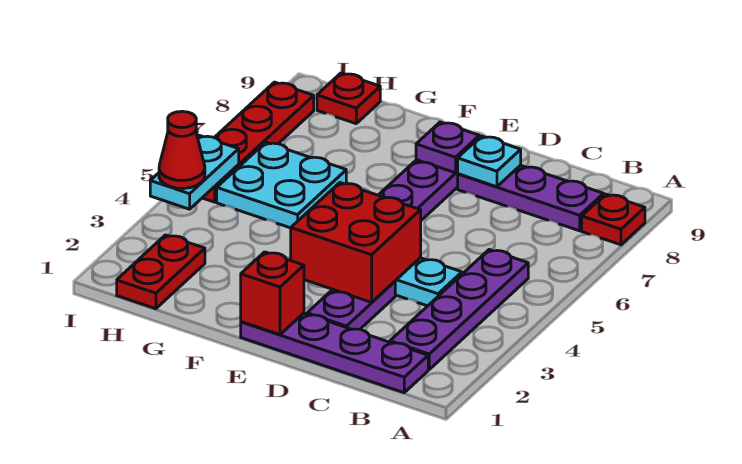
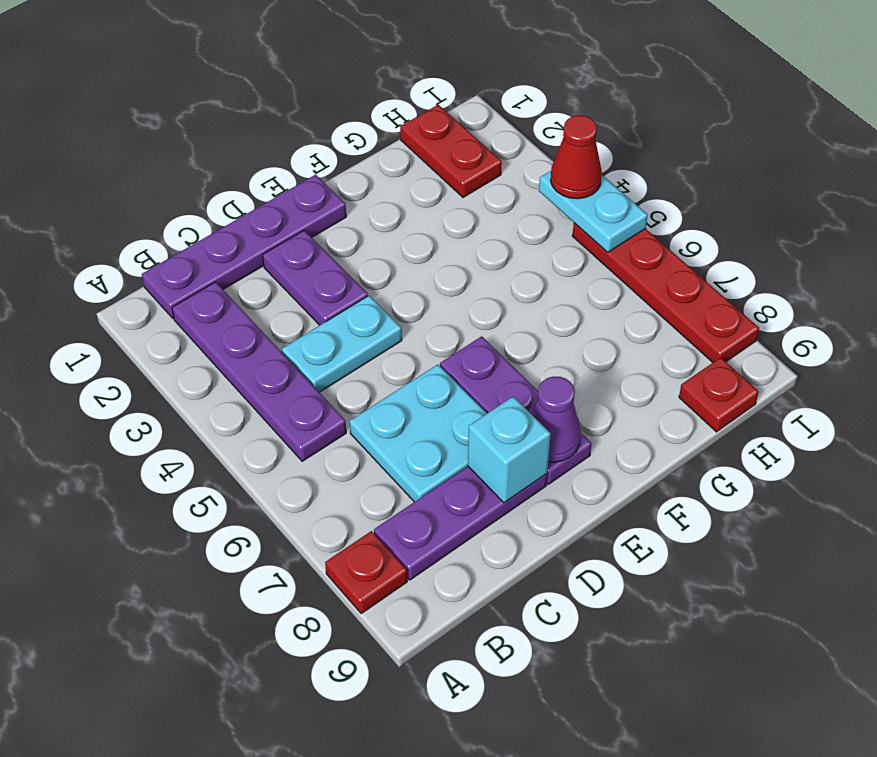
red brick D3:E4 level 2 -> none
cyan plate D8 level 2 -> cyan brick D8 level 2
red brick E1 level 2 -> none
purple plate E8 level 2 -> purple cone E8 level 2
cyan plate G5:H6 level 1 -> cyan plate C6:D7 level 1

